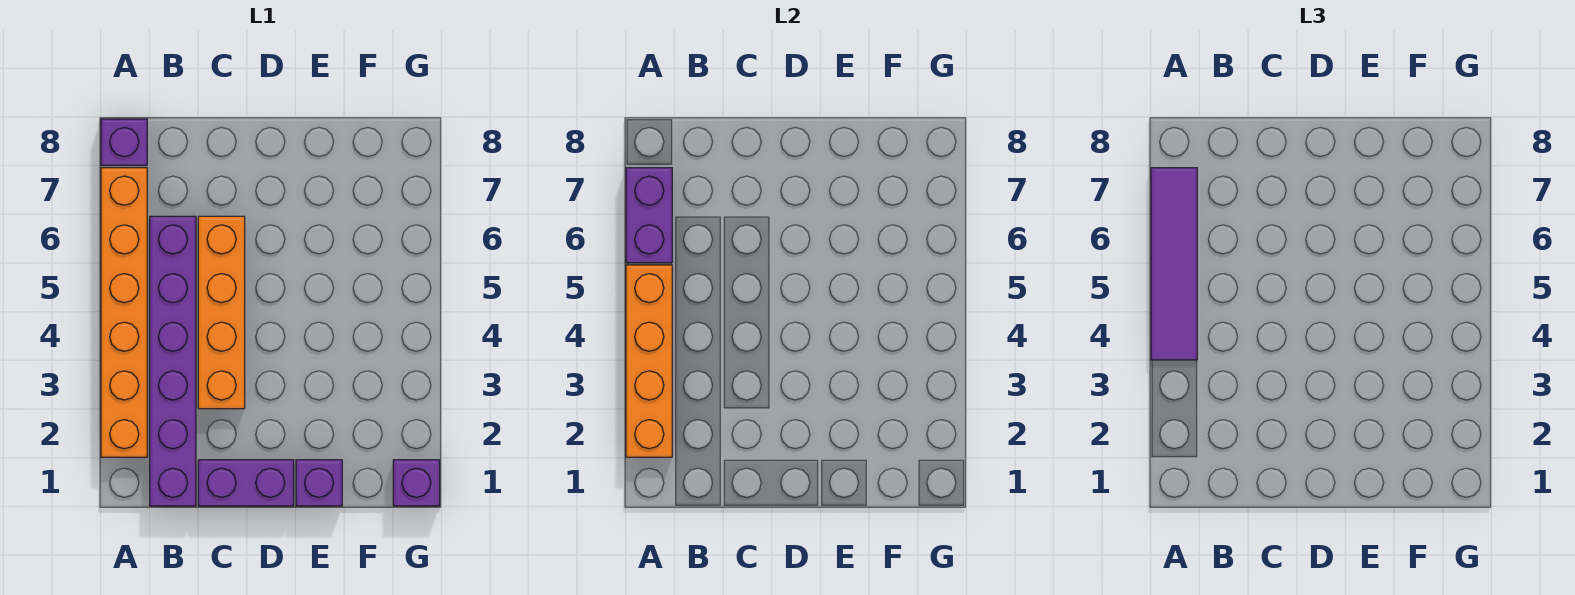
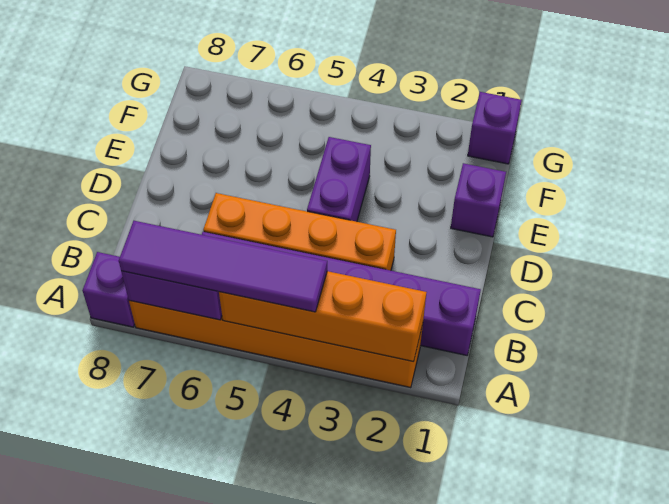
purple brick C1:D1 level 1 -> purple brick D4:E4 level 1

